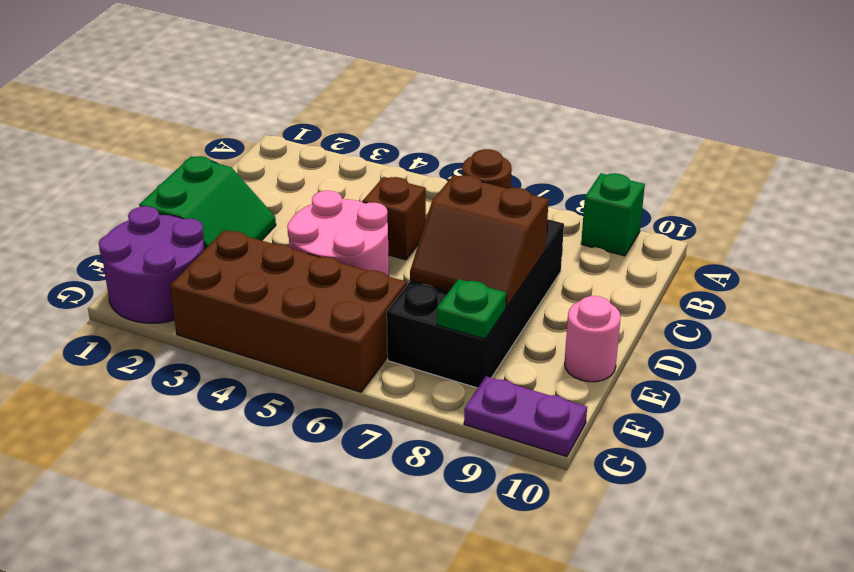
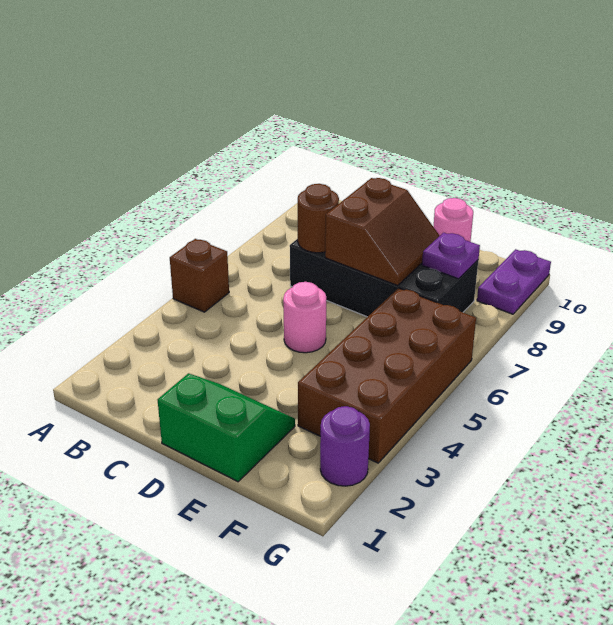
green brick A9 level 1 -> none
brown brick C5 level 1 -> brown brick A5 level 1
pink round brick D4:E5 level 1 -> pink round brick D5 level 1
purple round brick F1:G2 level 1 -> purple round brick G2 level 1
green plate F8 level 2 -> purple plate F8 level 2

